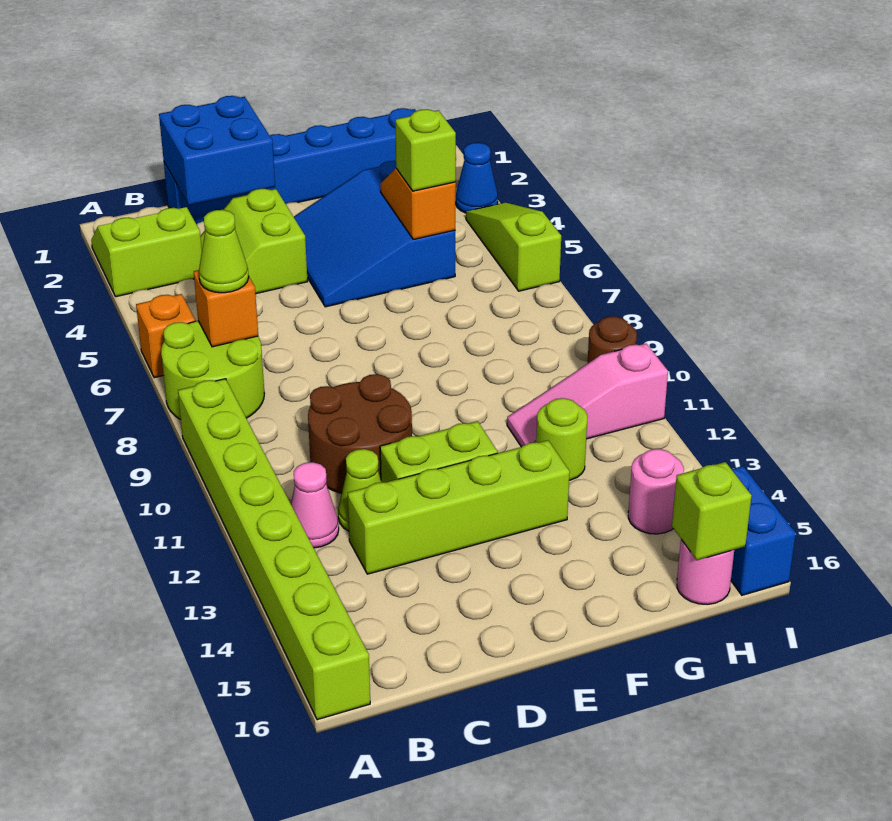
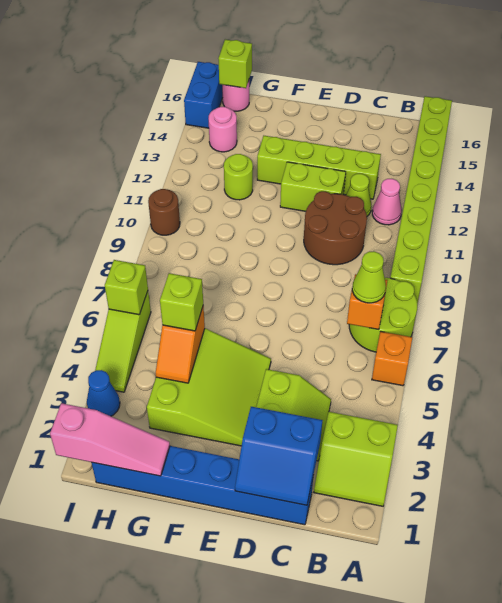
blue brick C1:D2 level 2 -> blue slope C1:D2 level 2 top 2
blue slope E3:G5 level 1 top G -> lime slope E3:G5 level 1 top G
pink slope G11:I11 level 1 top I -> pink slope G1:I1 level 2 top I
none -> lime brick I6 level 2

